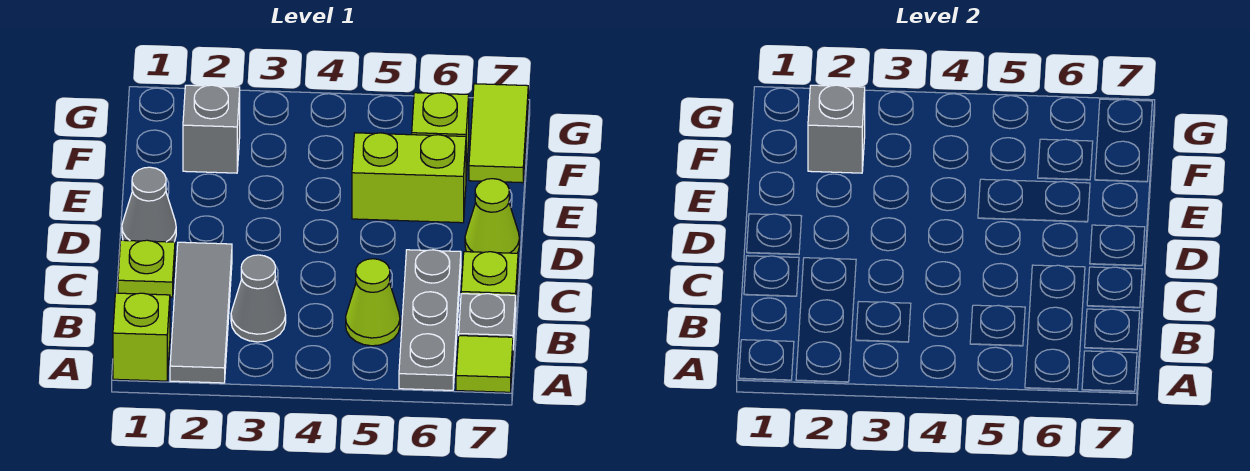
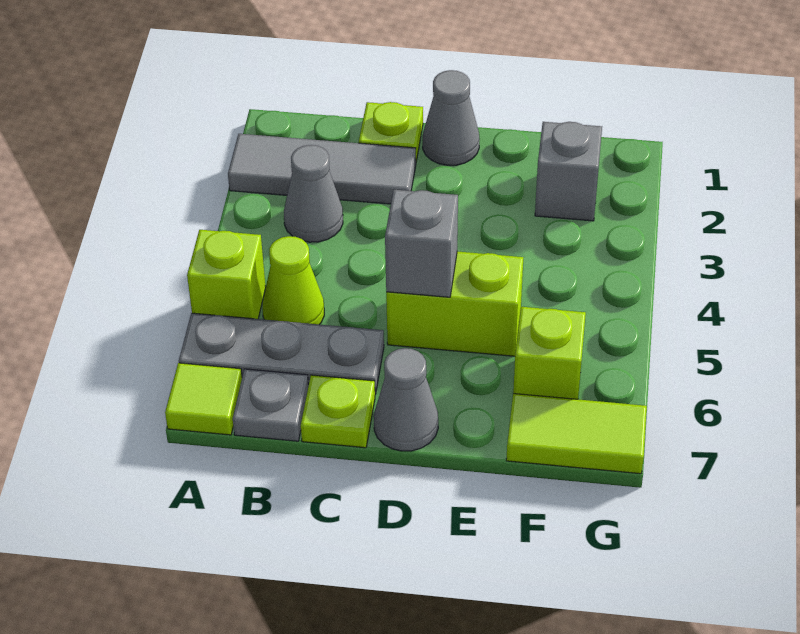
lime brick A1 level 1 -> lime brick A5 level 1
lime cone D7 level 1 -> grey cone D7 level 1
lime brick E5:E6 level 1 -> lime brick D5:E5 level 1
grey brick F2 level 2 -> grey brick D5 level 2

